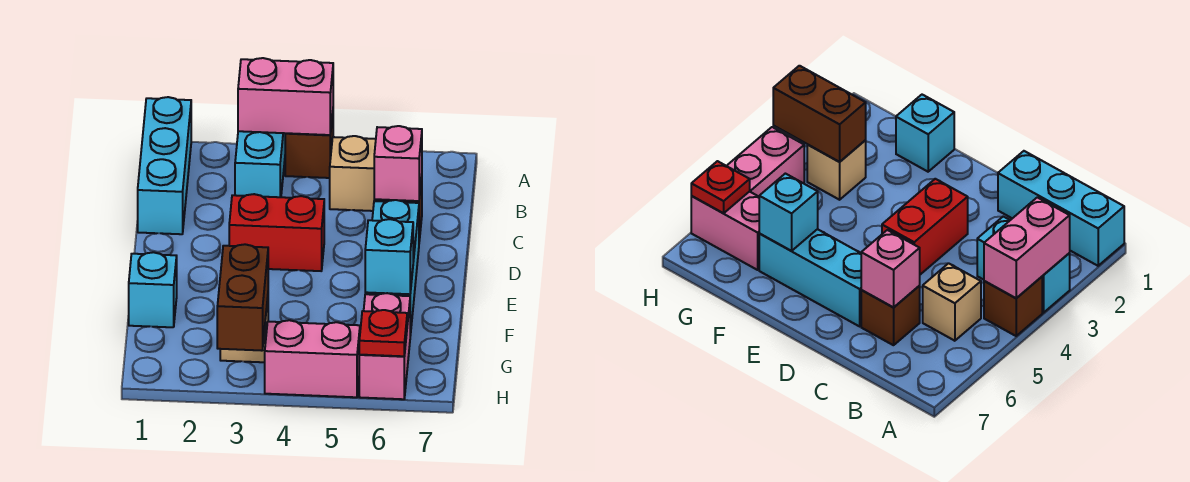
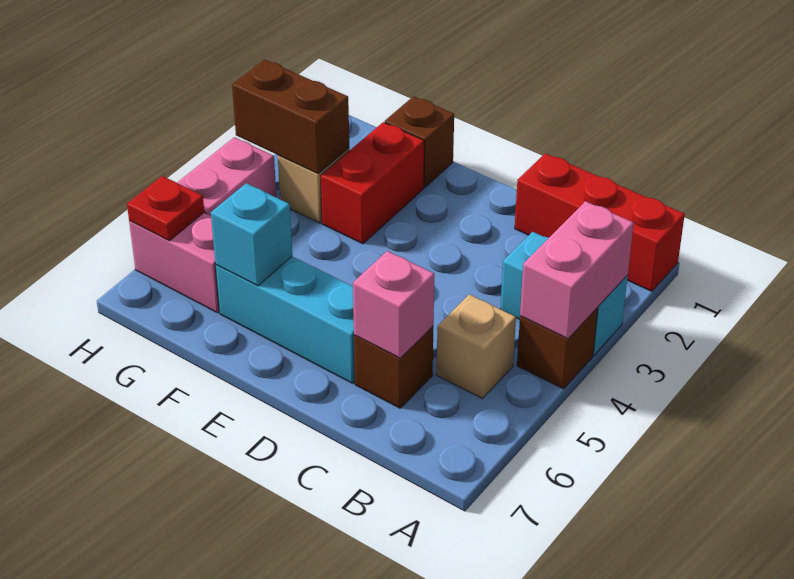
cyan brick A1:C1 level 1 -> red brick A1:C1 level 1
red brick D3:D4 level 1 -> red brick F2:F3 level 1
cyan brick F1 level 1 -> brown brick F1 level 1

